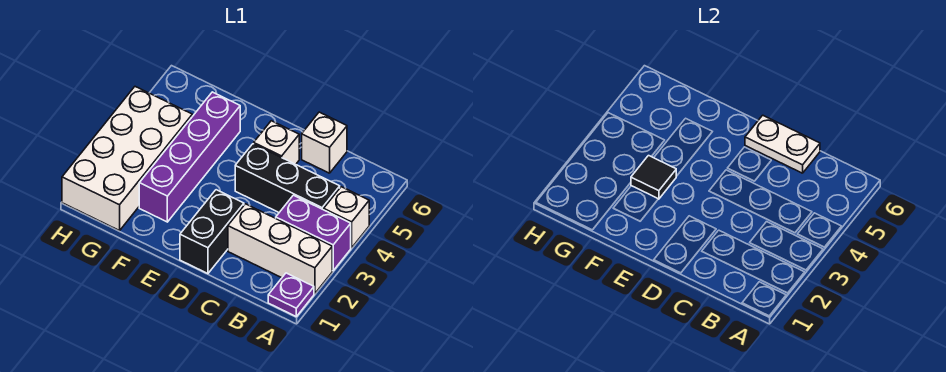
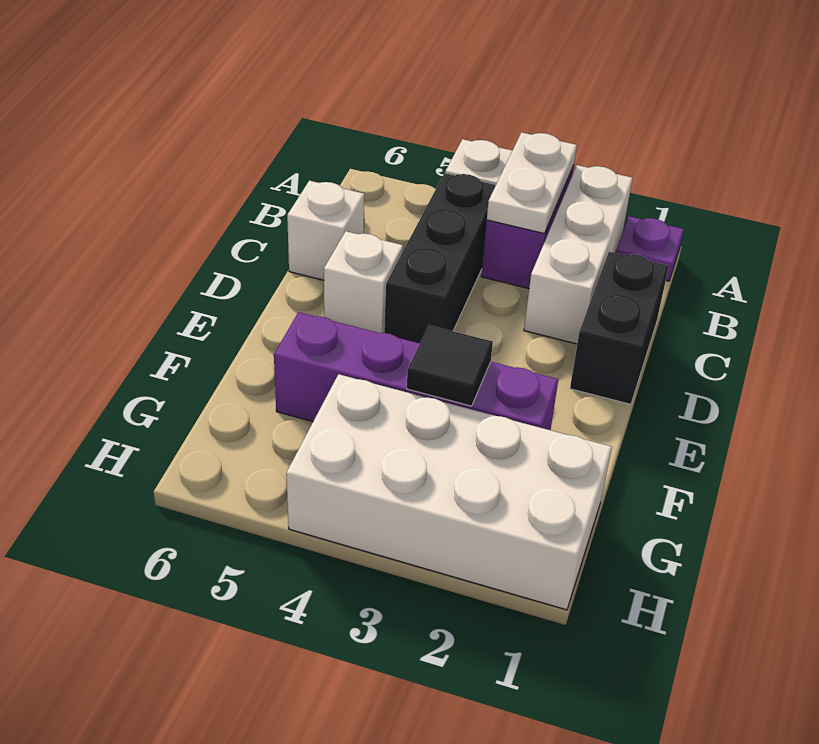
white plate C6:D6 level 2 -> white plate A3:B3 level 2
black brick D1:D2 level 1 -> black brick C1:D1 level 1

